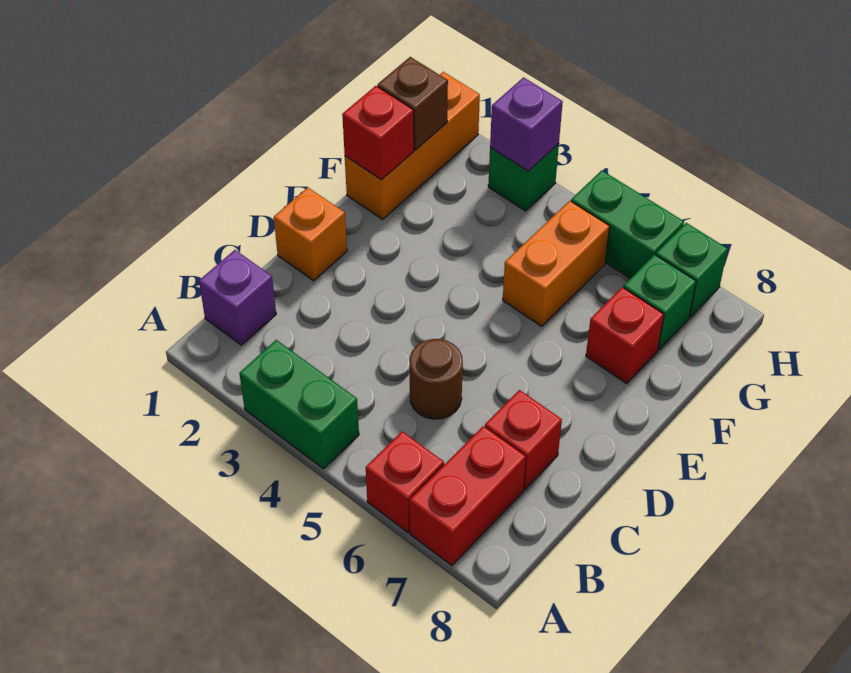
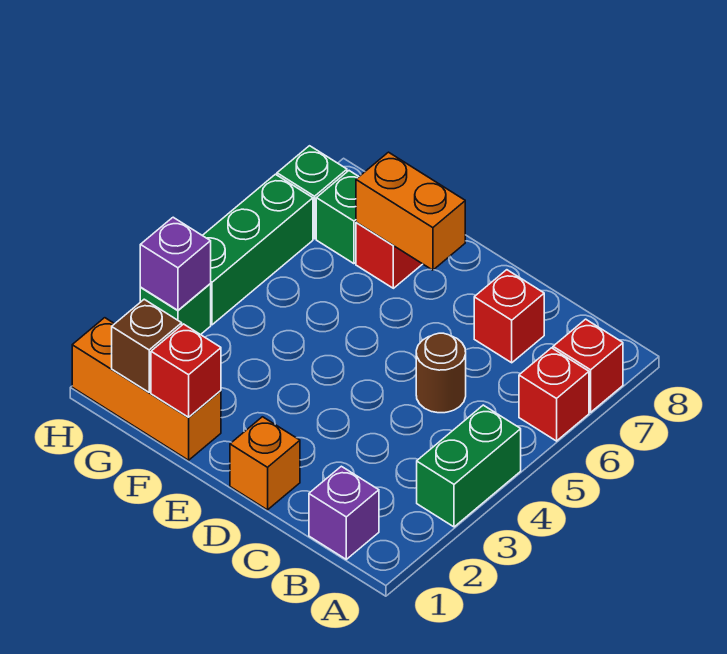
red brick A7:B7 level 1 -> red brick A7 level 1
orange brick F5:G5 level 1 -> orange brick E7:F7 level 2
green brick H5:H6 level 1 -> green brick H4:H6 level 1

